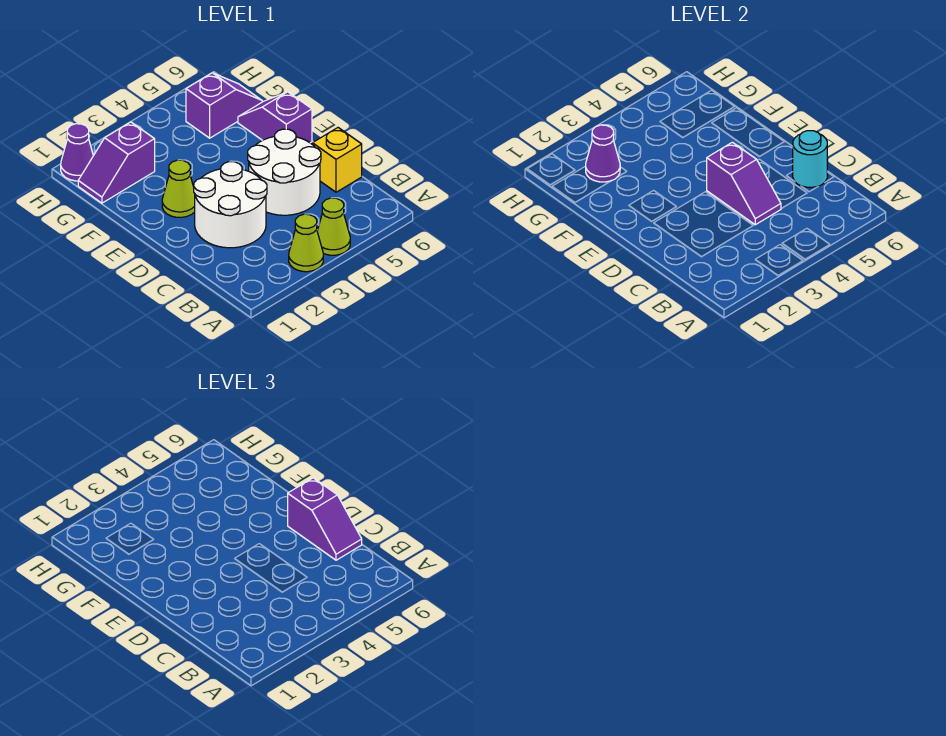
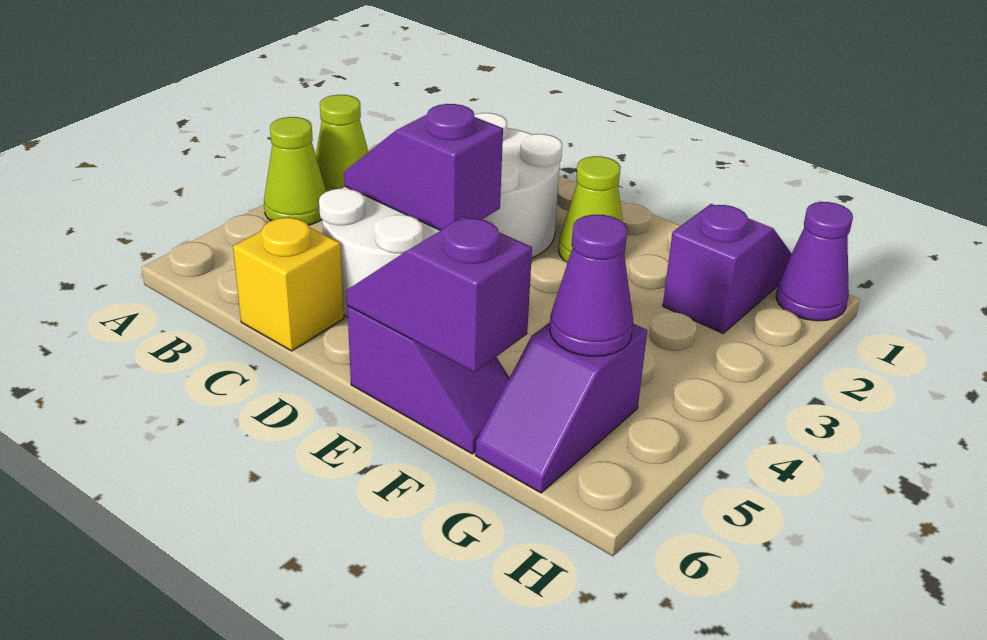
cyan round brick C6 level 2 -> none
purple slope C6:D6 level 3 top D -> purple slope E6:F6 level 2 top F
purple cone G2 level 2 -> purple cone G5 level 2

